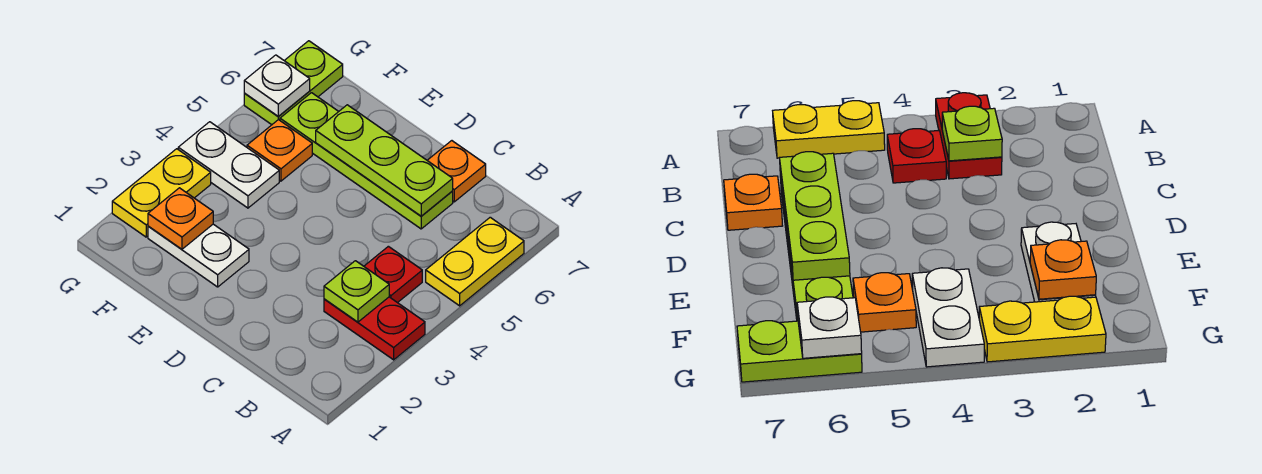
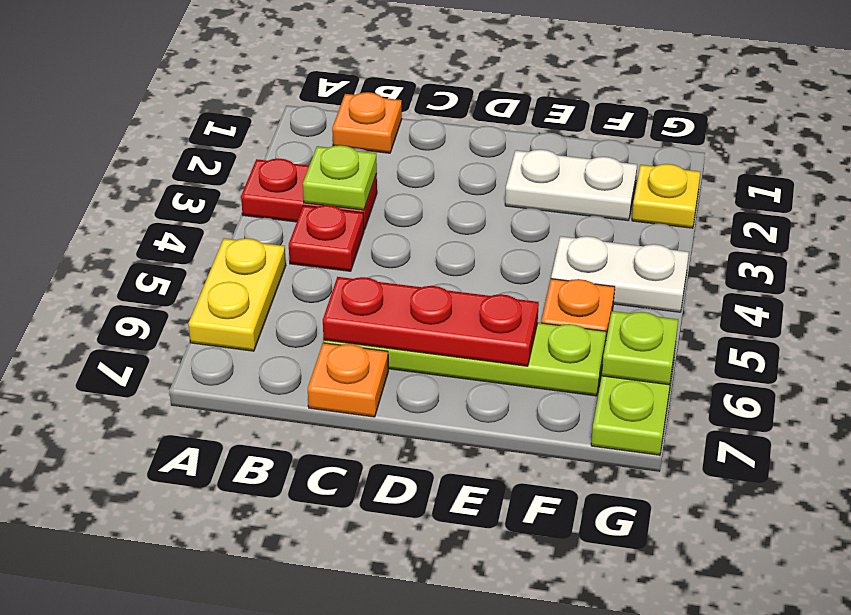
lime plate C6:E6 level 2 -> red plate C6:E6 level 2
orange plate F2 level 2 -> orange plate B1 level 1
yellow plate G2:G3 level 1 -> yellow plate G2 level 1
white plate G6 level 2 -> lime plate G6 level 2

